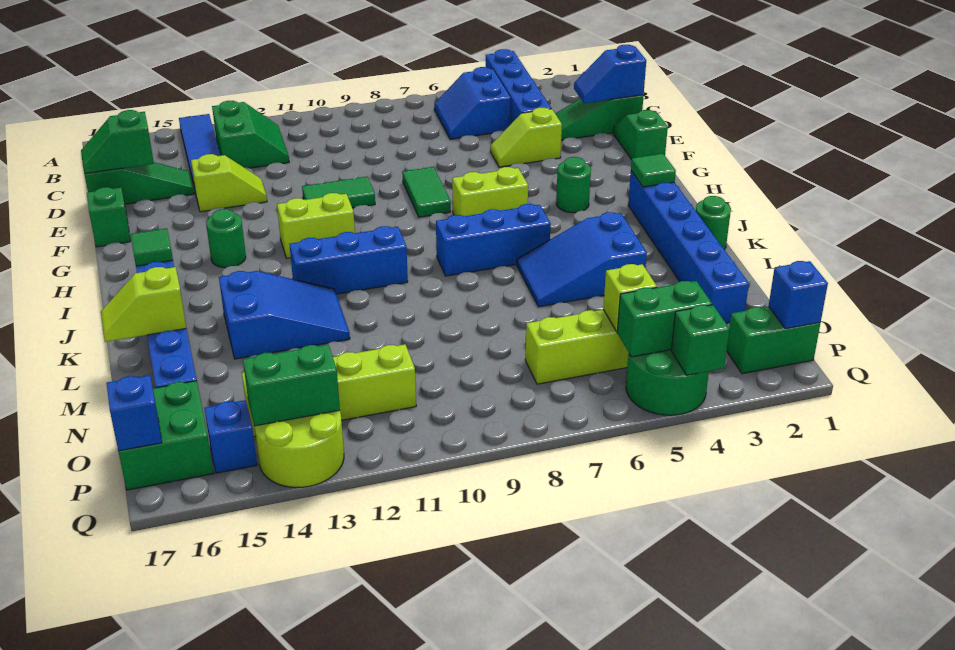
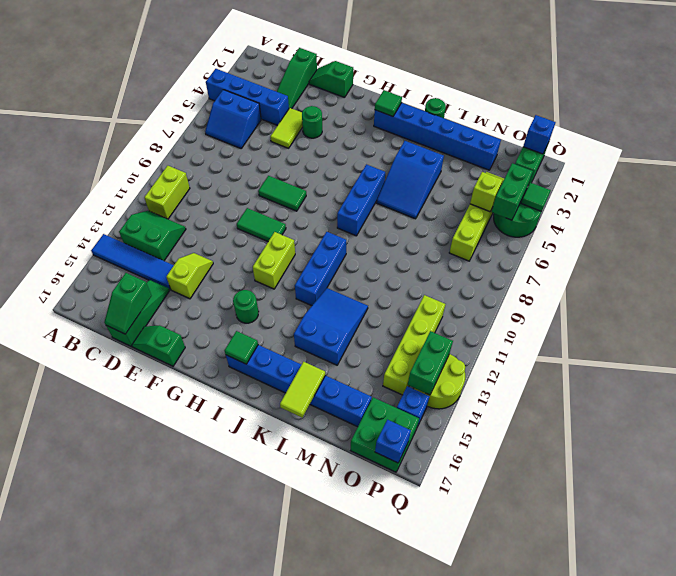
blue slope D1:D2 level 2 top 1 -> none
lime slope E4:E5 level 1 top 4 -> lime tile E4:E5 level 1
green tile F10:F11 level 1 -> green tile F10:G10 level 1
green round brick H4 level 1 -> green round brick F4 level 1
lime brick H6:H7 level 1 -> lime brick B10:B11 level 1
lime slope L16:L17 level 2 top 16 -> lime tile L16:L17 level 2
green brick Q4 level 2 -> green tile Q4 level 2

